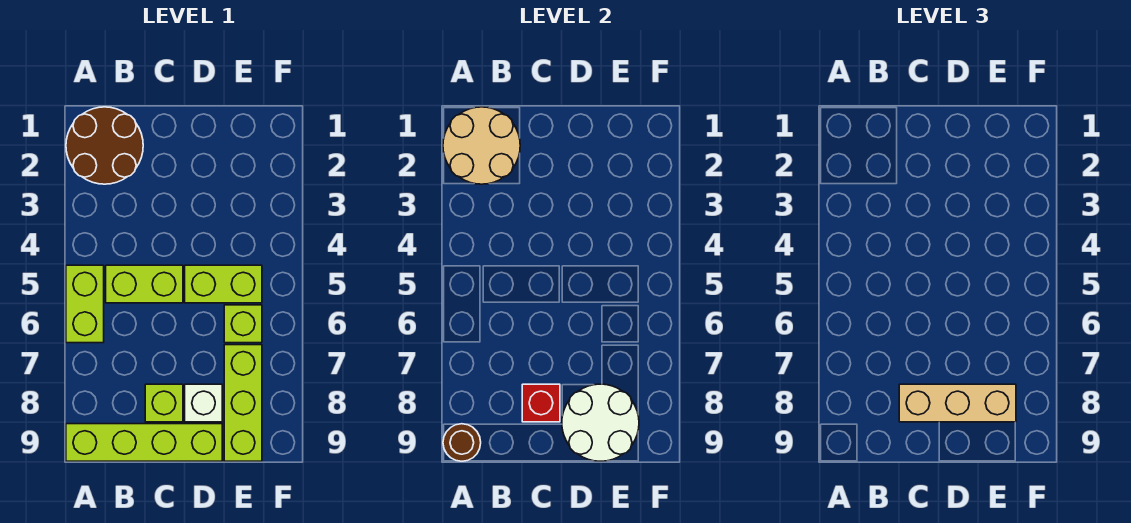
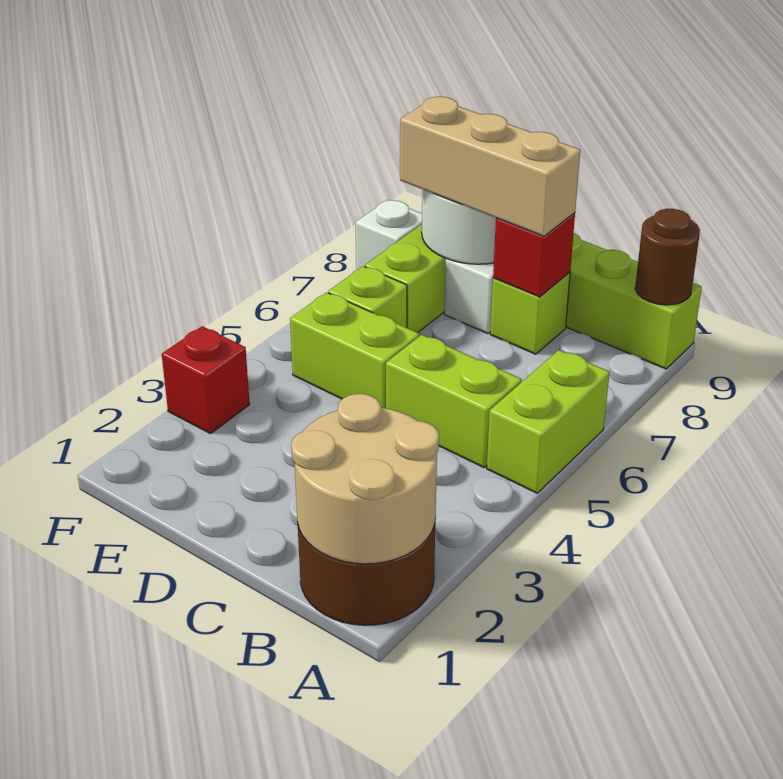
none -> red brick F3 level 1
none -> white brick F8 level 1

